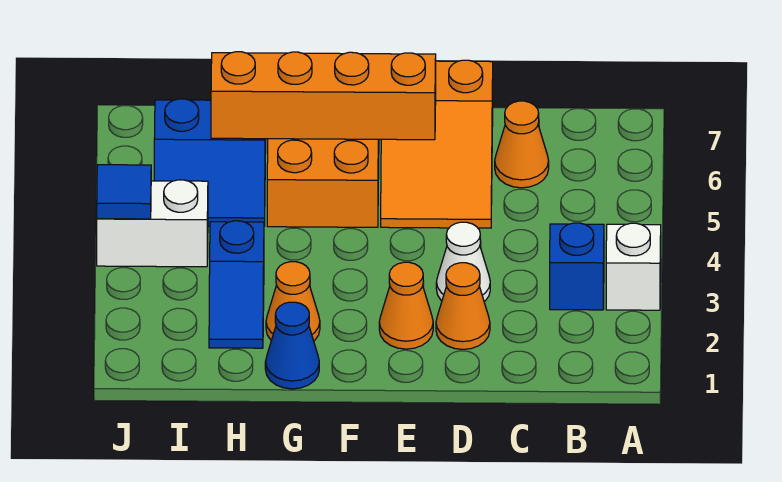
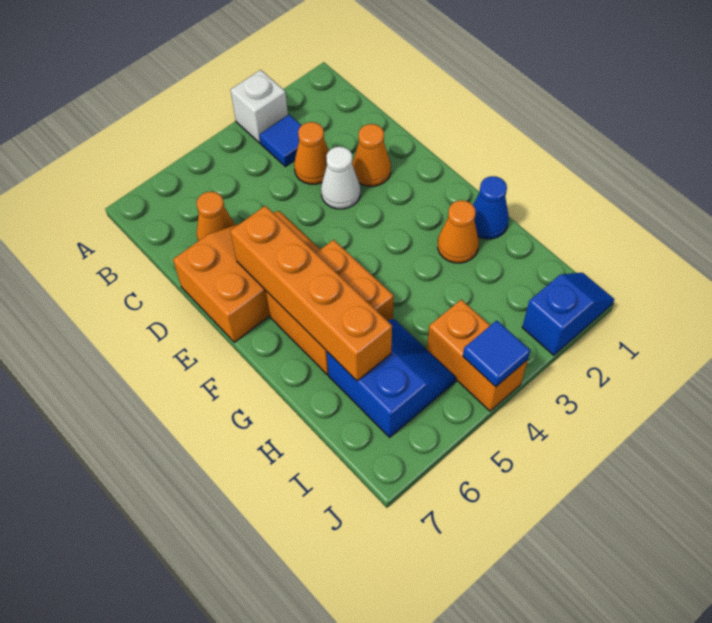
blue brick B3 level 1 -> blue tile B3 level 1
orange cone E2 level 1 -> orange cone C3 level 1
blue slope H2:H3 level 1 top 3 -> blue slope J1:J2 level 1 top 2
white brick I4:J4 level 1 -> orange brick I4:J4 level 1

